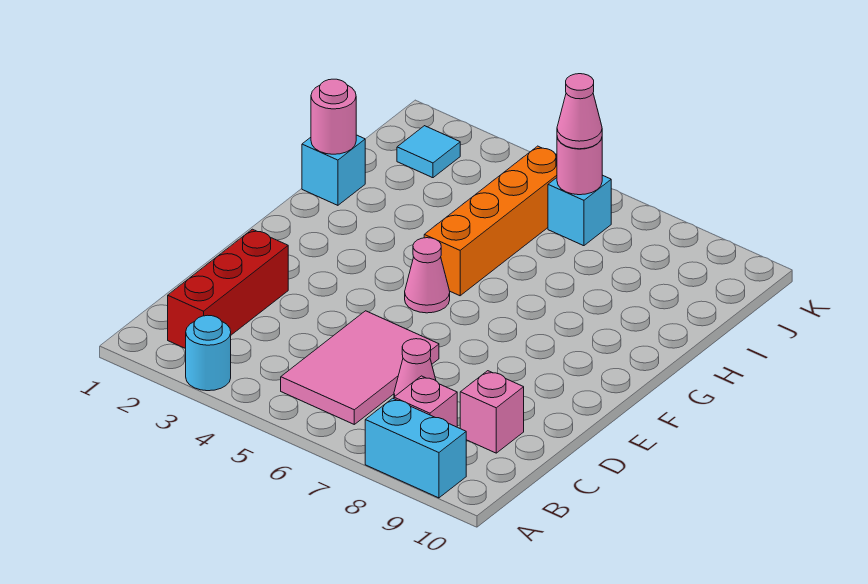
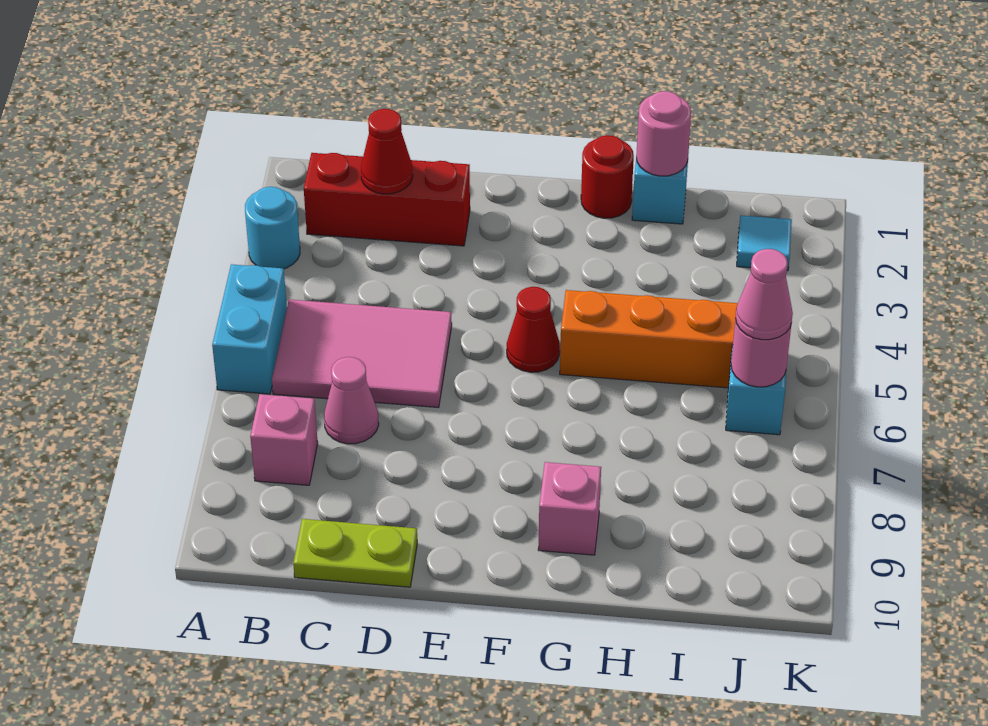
cyan brick A8:A9 level 1 -> cyan brick A5:A6 level 1
none -> red cone C2 level 2
pink brick C9 level 1 -> pink brick G9 level 1
none -> lime plate C10:D10 level 1
pink cone F5 level 1 -> red cone F5 level 1
none -> red round brick G1 level 1

